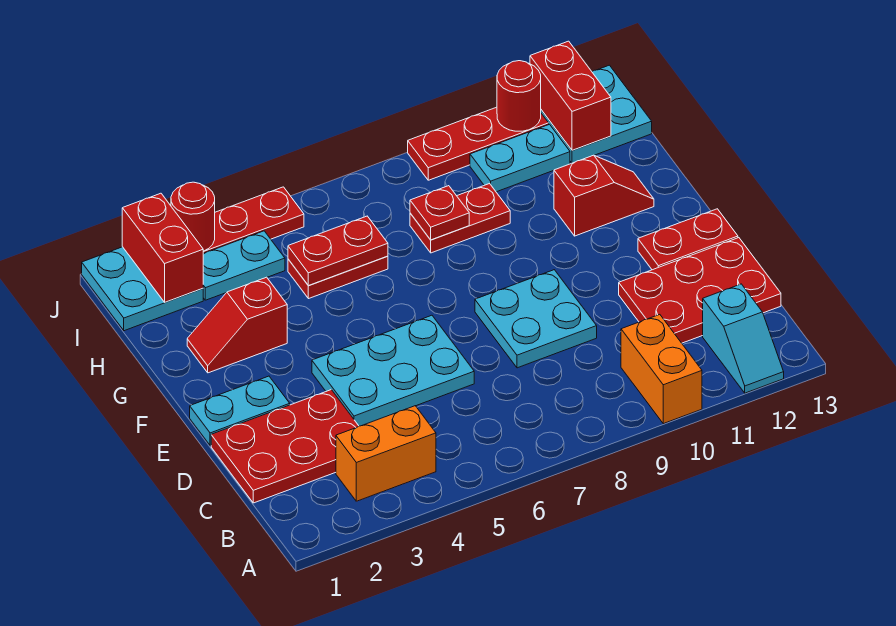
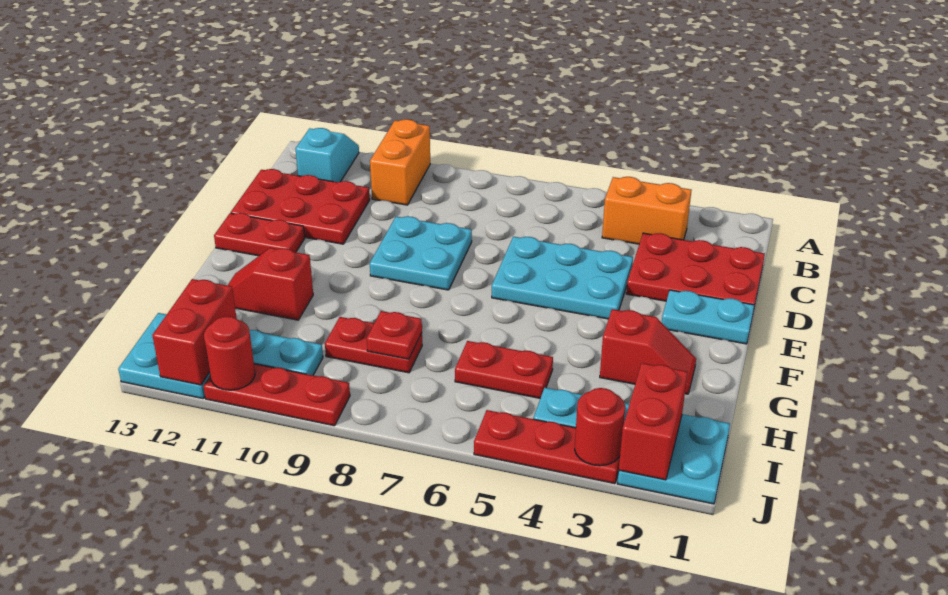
red plate H5:H6 level 2 -> none

